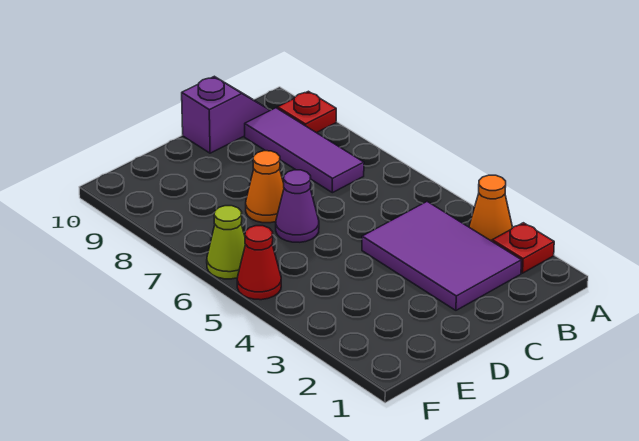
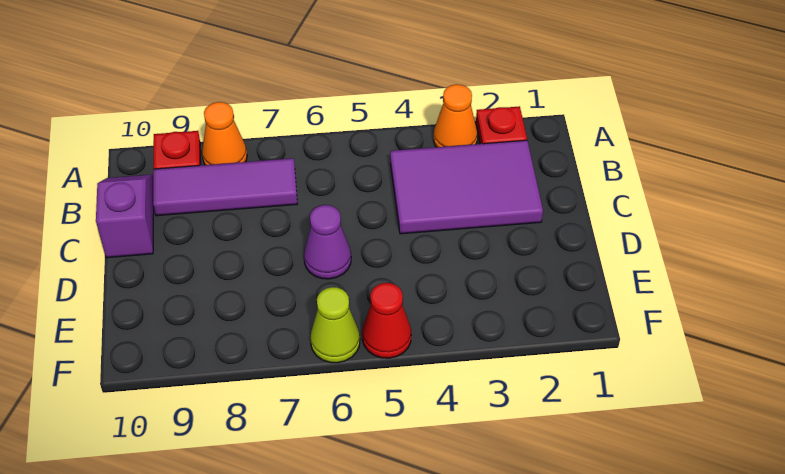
orange cone D7 level 1 -> orange cone A8 level 1

